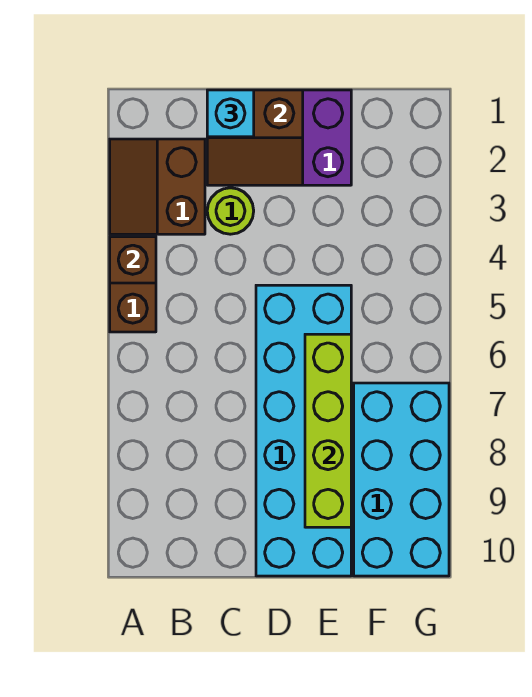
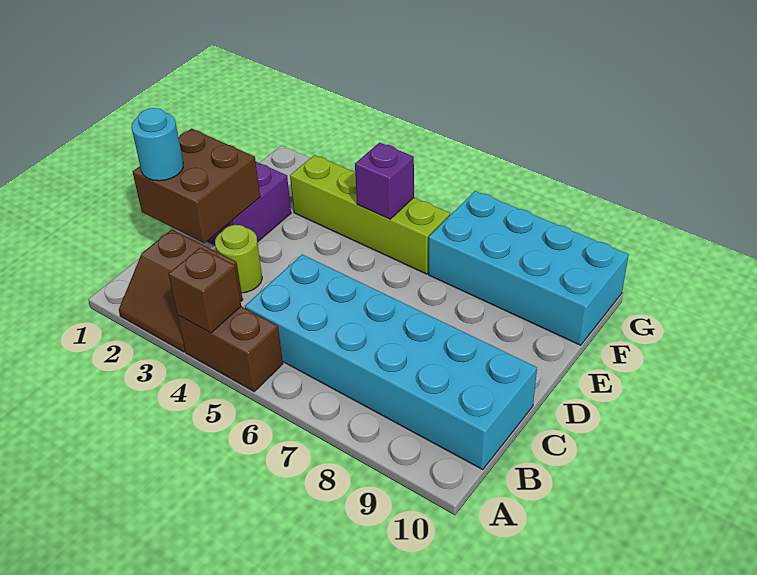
brown slope C1:D2 level 2 top 1 -> brown brick C1:D2 level 2
cyan brick C1 level 3 -> cyan round brick C1 level 3
cyan brick D5:E10 level 1 -> cyan brick B5:C10 level 1
lime brick E6:E9 level 2 -> lime brick F3:F6 level 1
none -> purple brick F5 level 2

